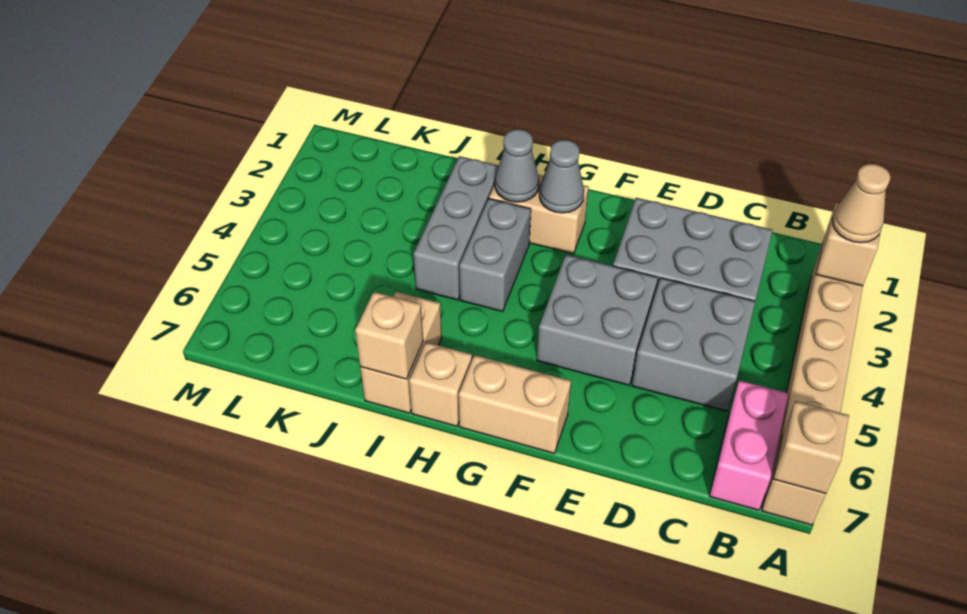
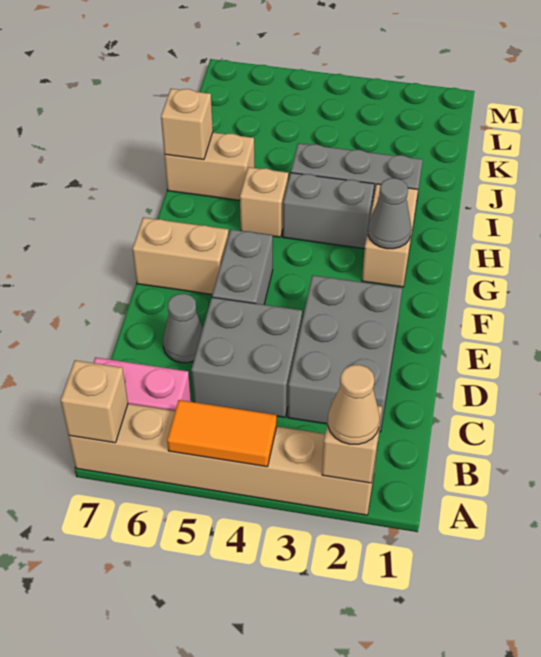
none -> orange tile A4:A5 level 2
grey brick E4:F5 level 1 -> grey brick E5:F5 level 1
tan brick F7:G7 level 1 -> tan brick F6:F7 level 1
grey cone H2 level 2 -> grey cone D6 level 1
tan brick H7 level 1 -> tan brick H5 level 1

